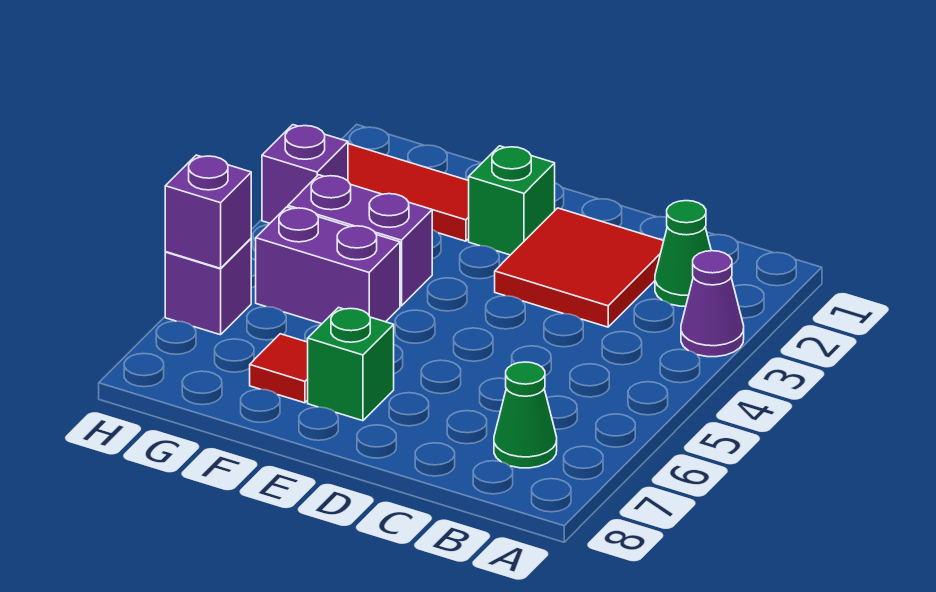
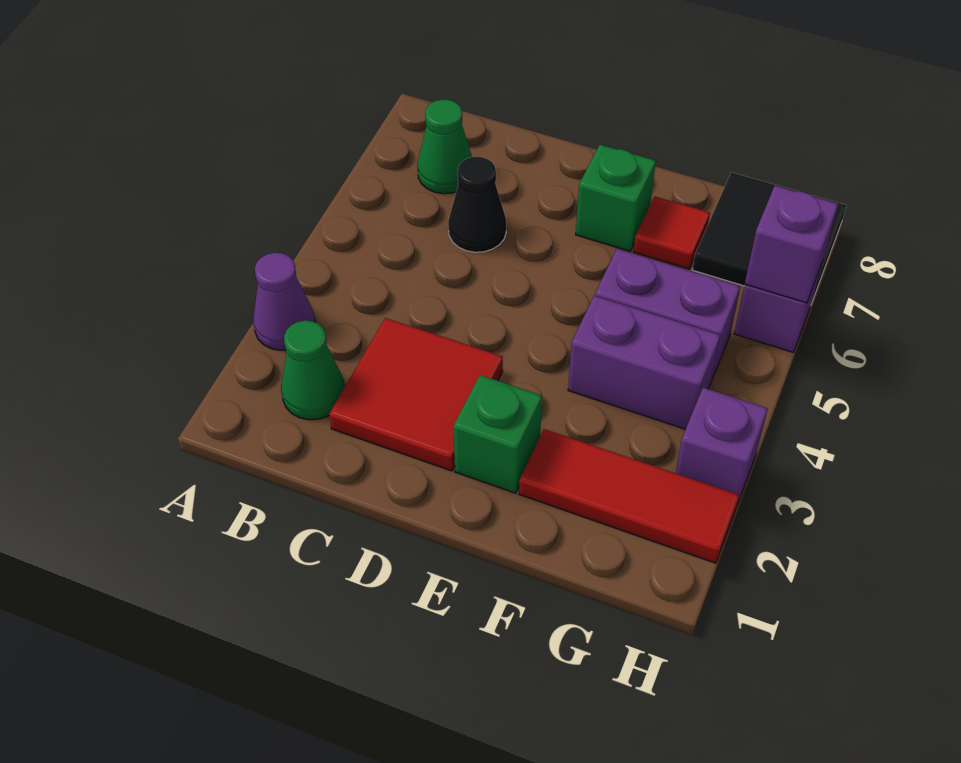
none -> black cone C6 level 1
none -> black tile G7:H8 level 1

